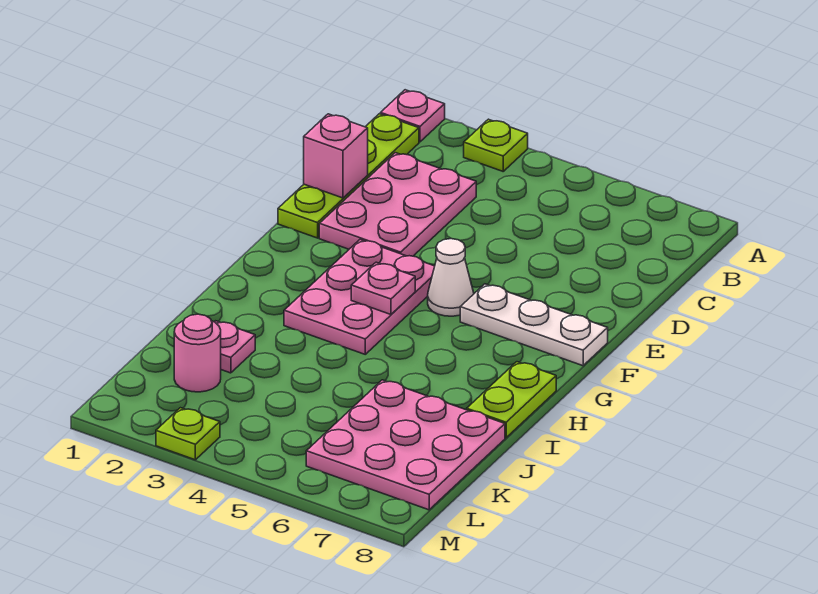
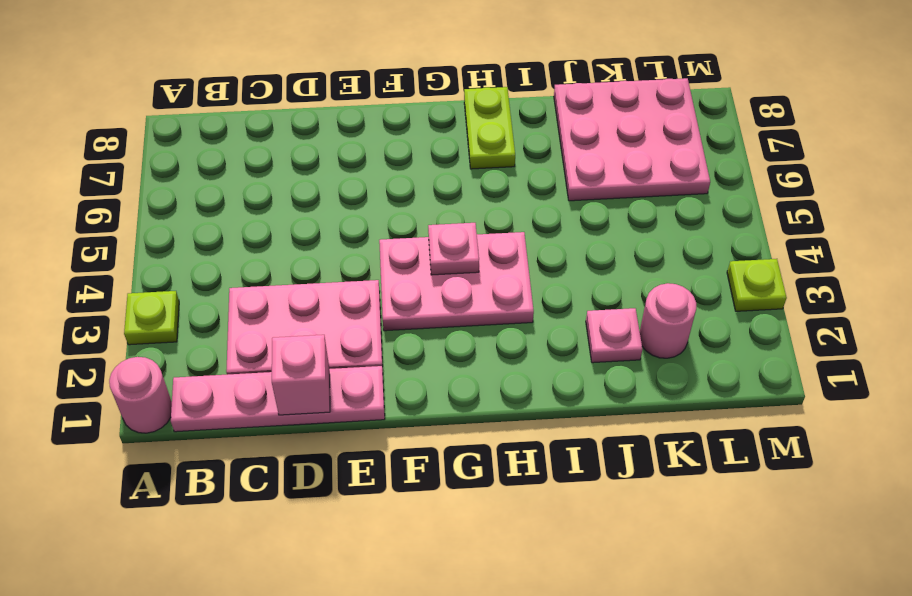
pink plate A1 level 1 -> pink round brick A1 level 1
lime plate B1:E1 level 1 -> pink plate B1:E1 level 1
white cone F5 level 1 -> none
white plate F6:F8 level 1 -> none
lime plate H8:I8 level 1 -> lime plate H7:H8 level 1

